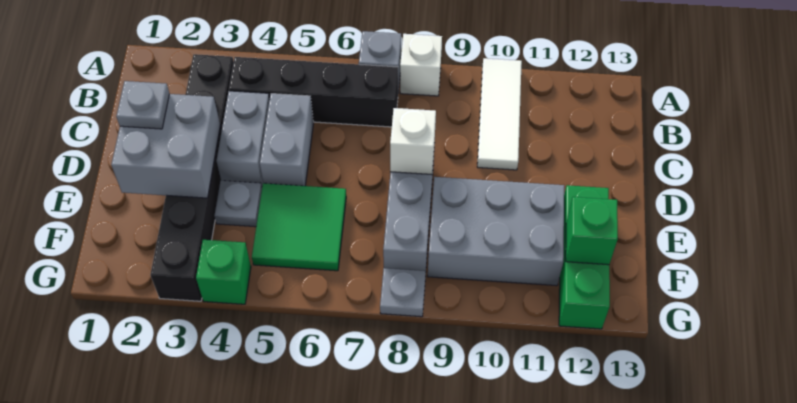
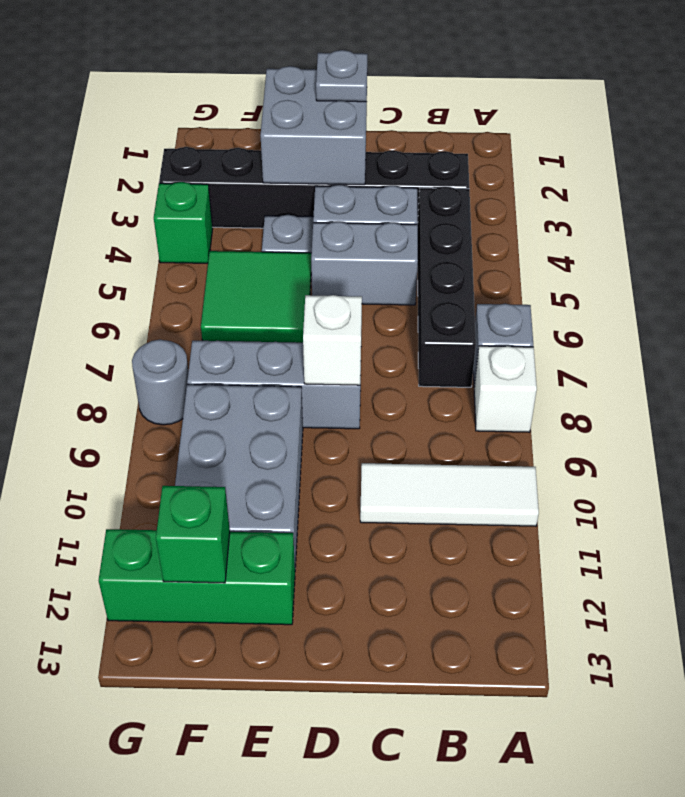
grey plate G8 level 1 -> grey round brick G8 level 1

